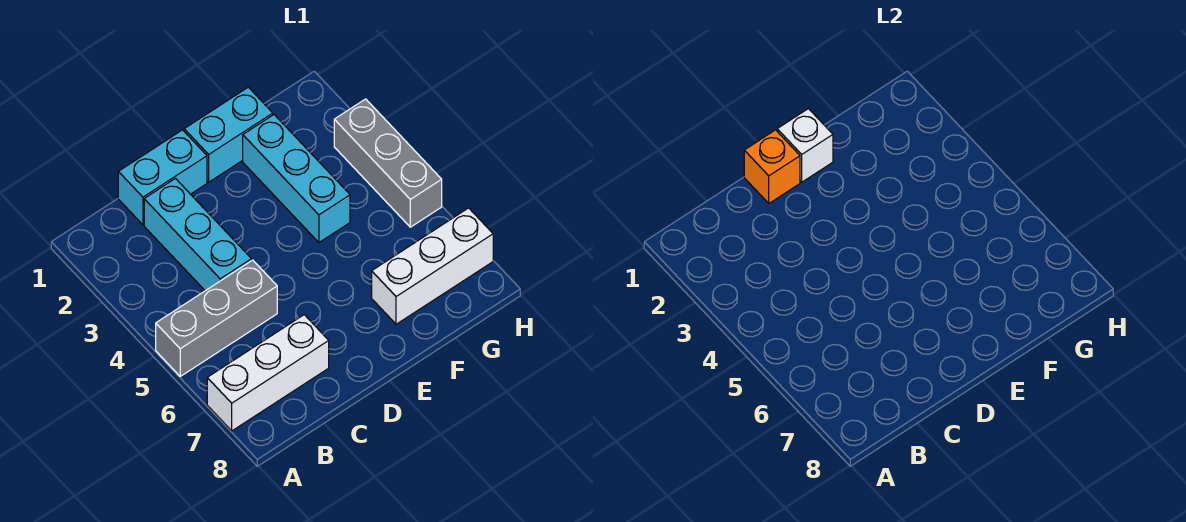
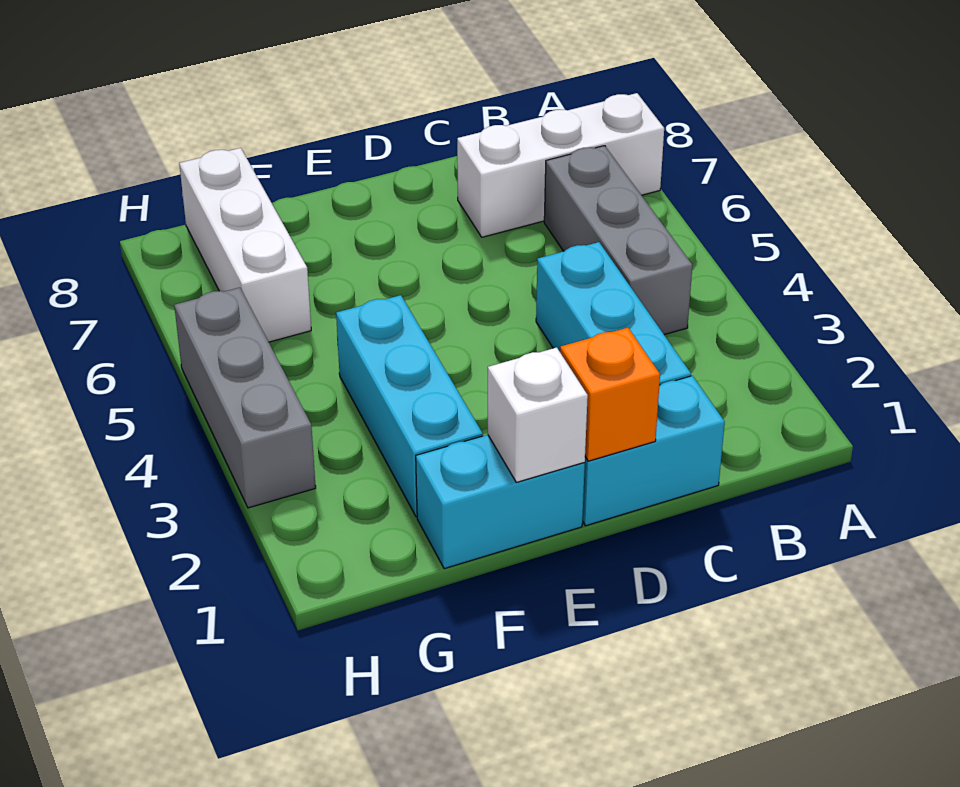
grey brick A5:C5 level 1 -> grey brick B4:B6 level 1
white brick F7:H7 level 1 -> white brick G6:G8 level 1

